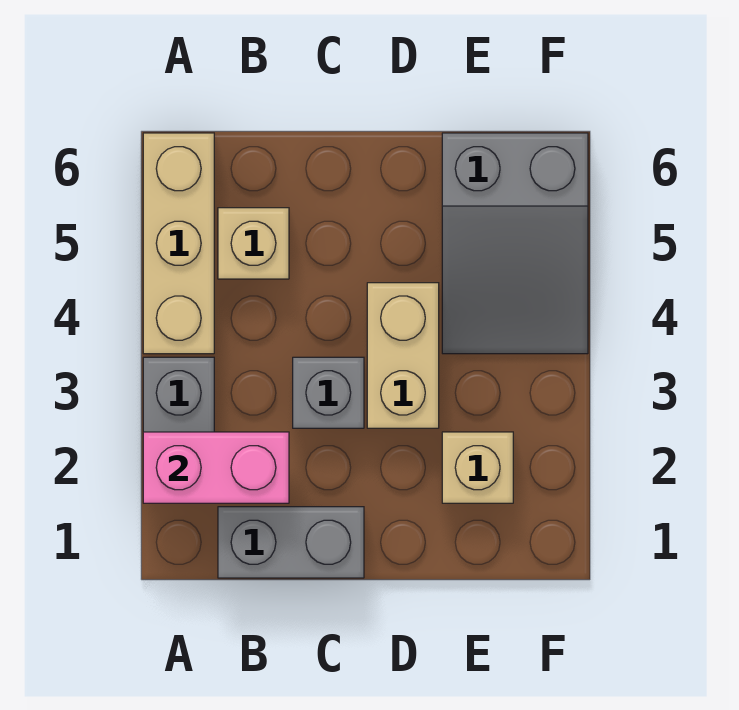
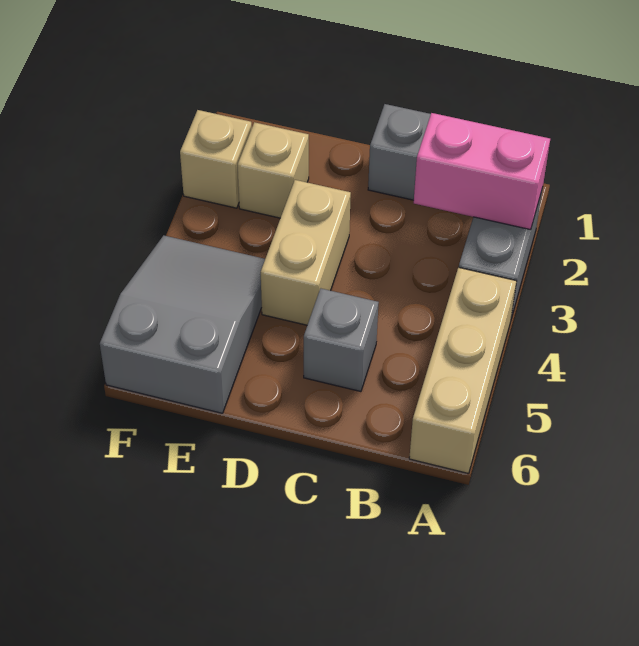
tan brick B5 level 1 -> tan brick F2 level 1
grey brick C3 level 1 -> grey brick C5 level 1

